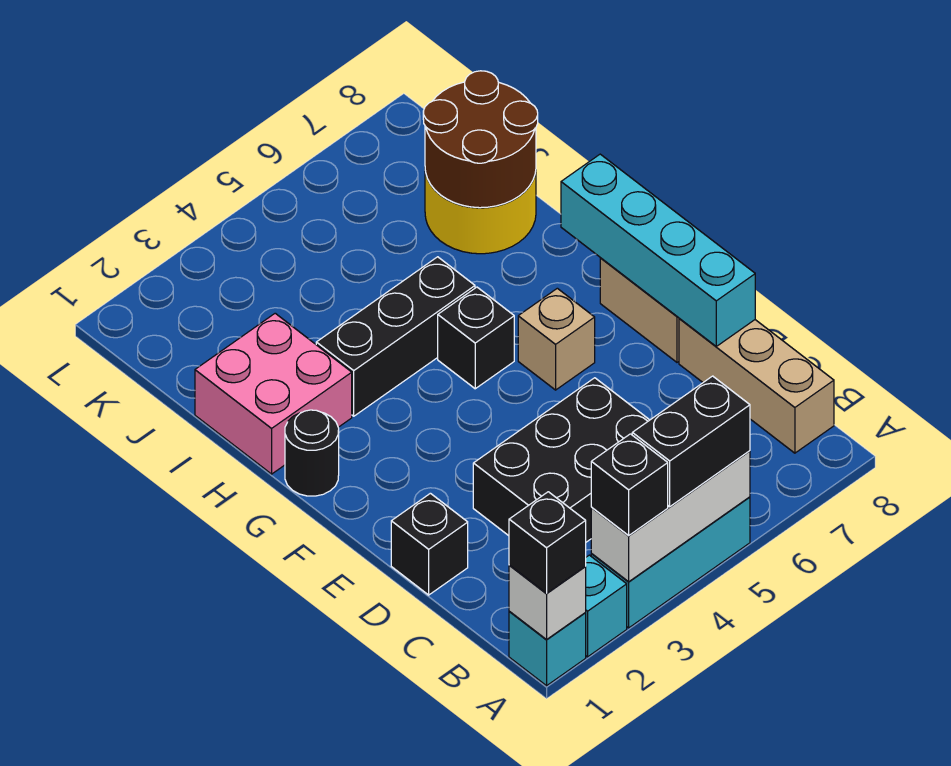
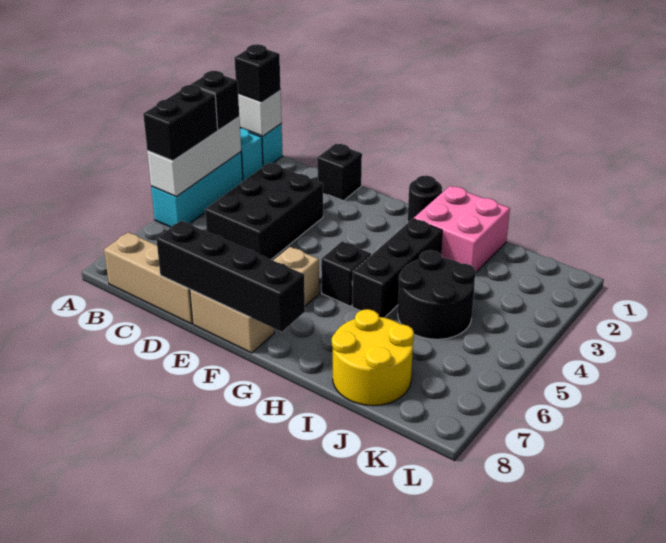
cyan brick D8:G8 level 2 -> black brick D8:G8 level 2
none -> black round brick I4:J5 level 1
brown round brick I7:J8 level 2 -> none

